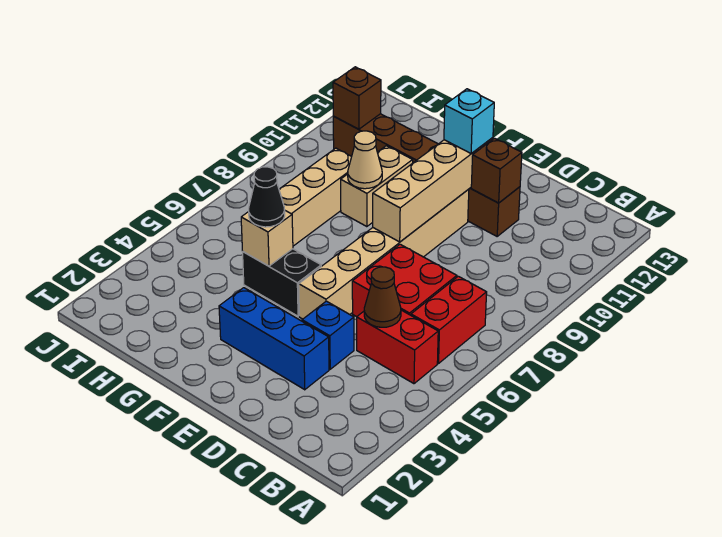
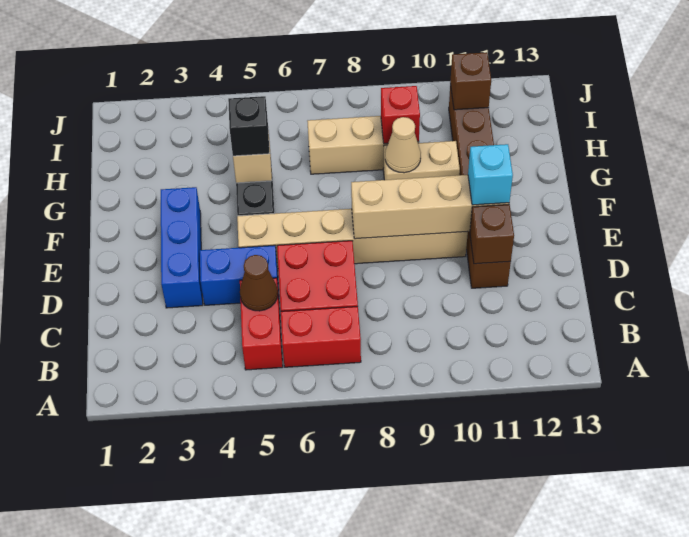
blue brick D4 level 1 -> blue brick D4:D5 level 1
black cone G5 level 3 -> black brick G5 level 3
none -> red brick H9 level 2

